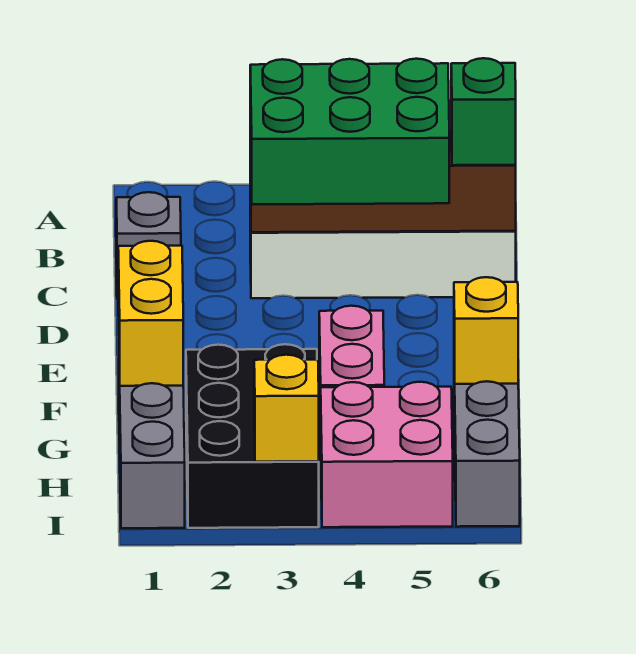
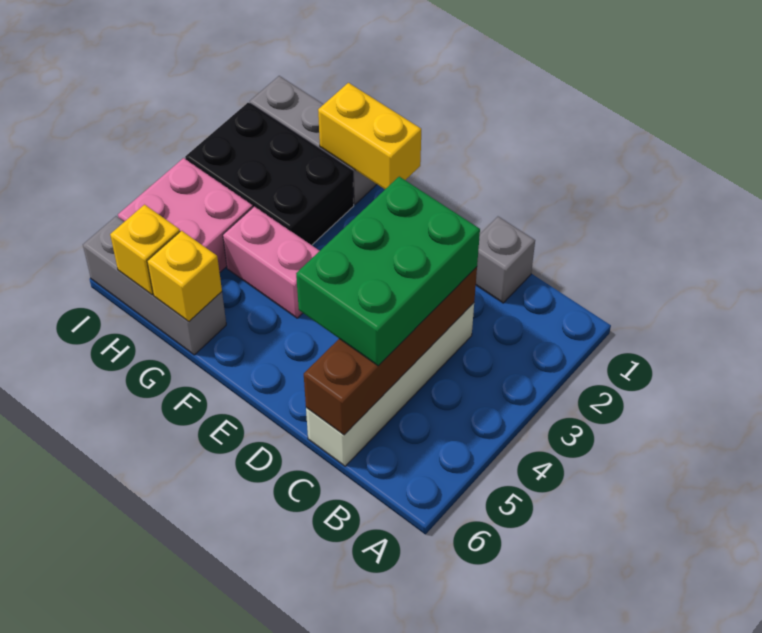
green brick C6 level 3 -> none
yellow brick I3 level 2 -> yellow brick H6 level 2

